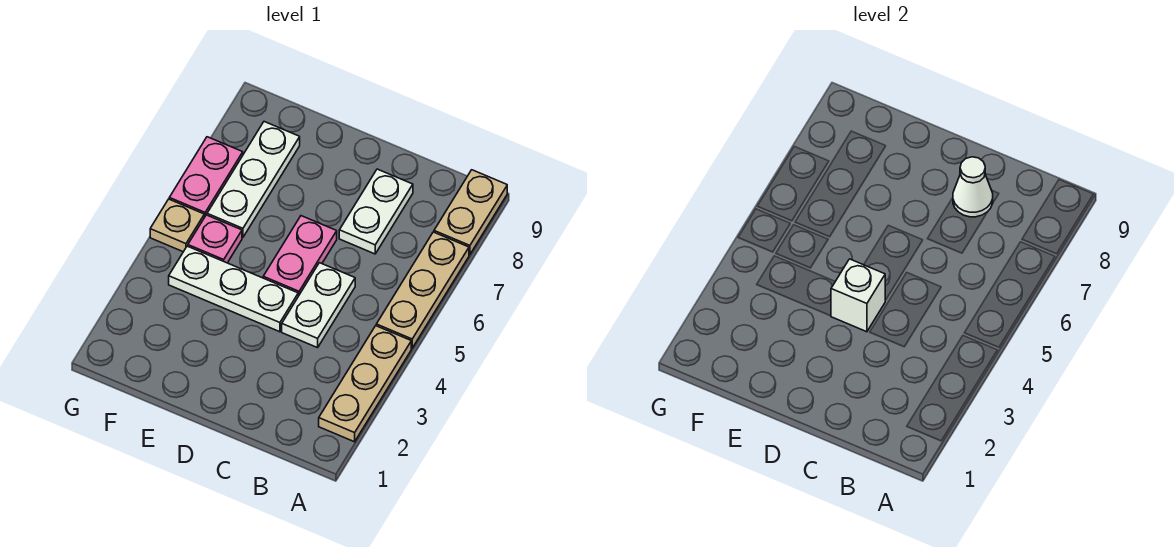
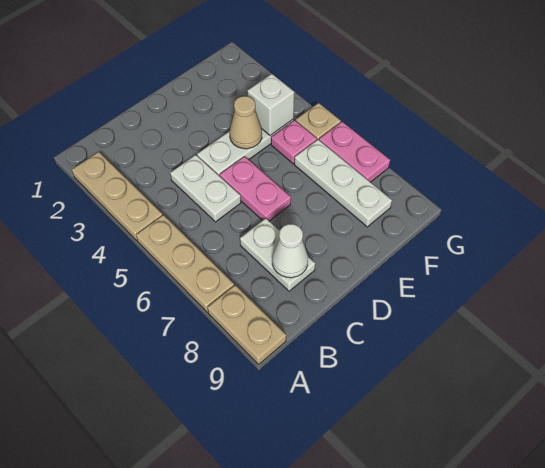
white brick D4 level 2 -> white brick F4 level 2
none -> tan cone E4 level 2

